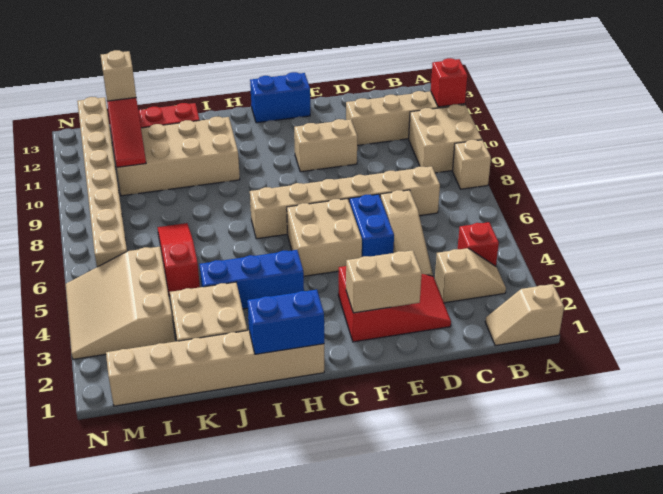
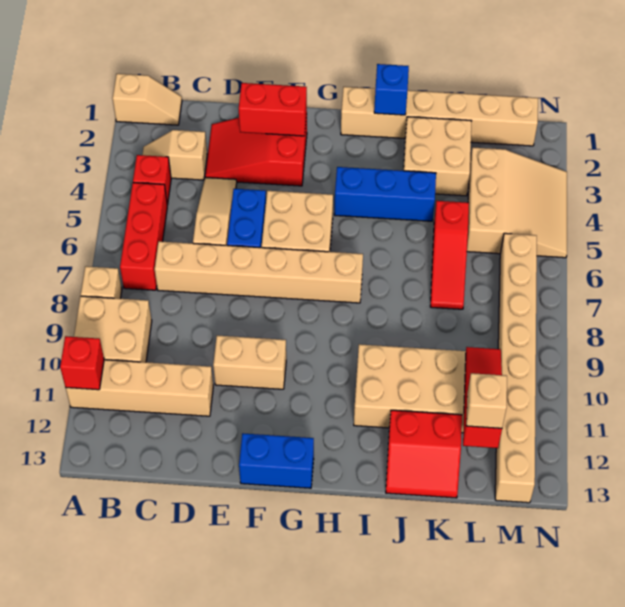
none -> red brick B5:B7 level 1
tan brick E2:F2 level 2 -> red brick E2:F2 level 2
blue brick H1:I1 level 2 -> blue brick I1 level 2

